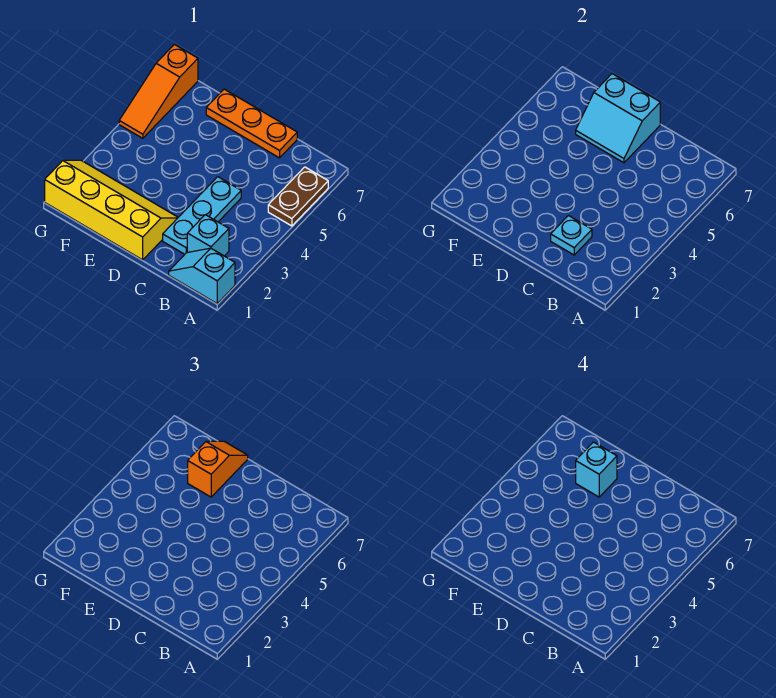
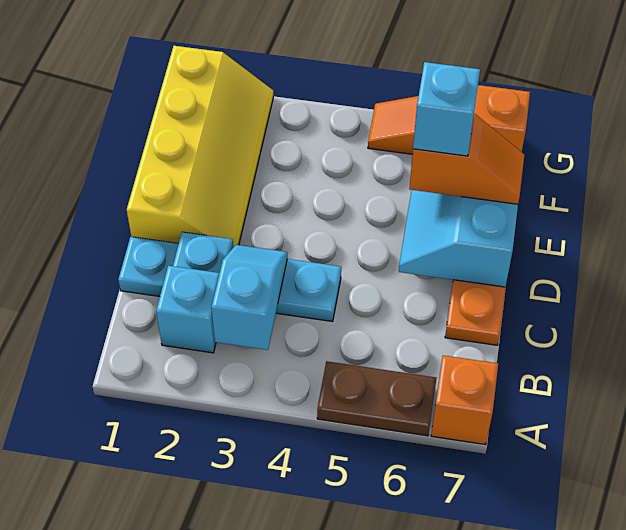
cyan slope A1:B1 level 1 top A -> cyan slope B3:C3 level 2 top B
none -> orange brick A7 level 1
cyan plate C2:C4 level 1 -> cyan plate C1:C4 level 1

